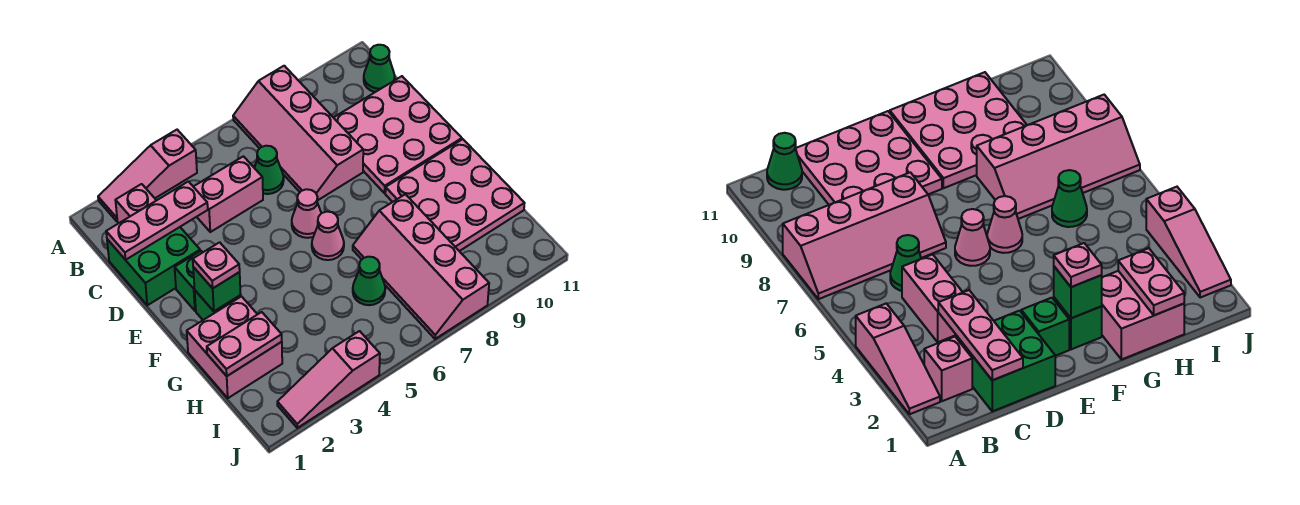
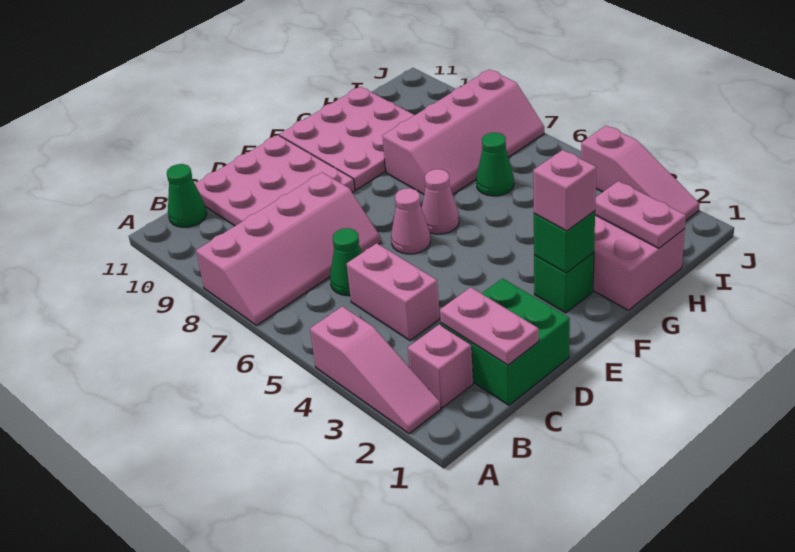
pink plate C1:C3 level 2 -> pink plate C1:C2 level 2
green brick E2 level 1 -> none
pink plate F2 level 3 -> pink brick F2 level 3

